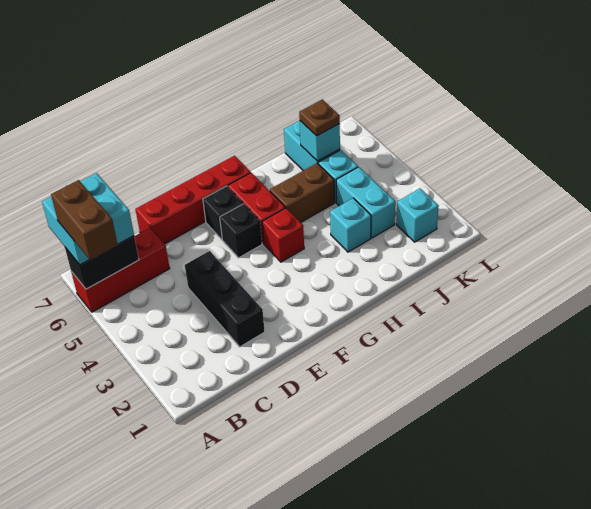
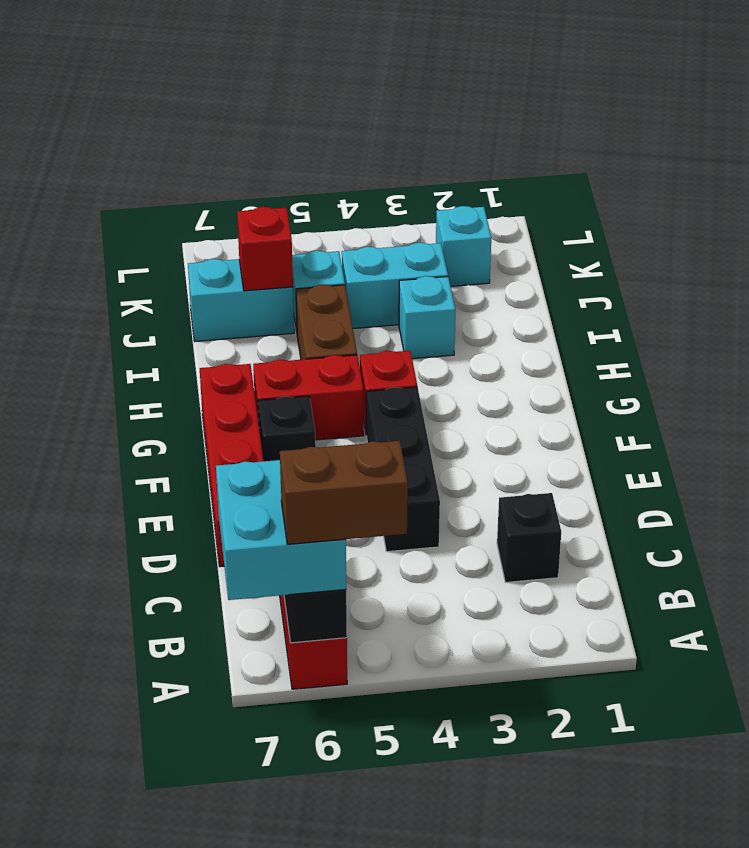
black brick D2:D4 level 1 -> black brick D4:F4 level 1
black brick F5 level 1 -> black brick C2 level 1
cyan brick J6 level 2 -> red brick J6 level 2
brown plate J6 level 3 -> none

